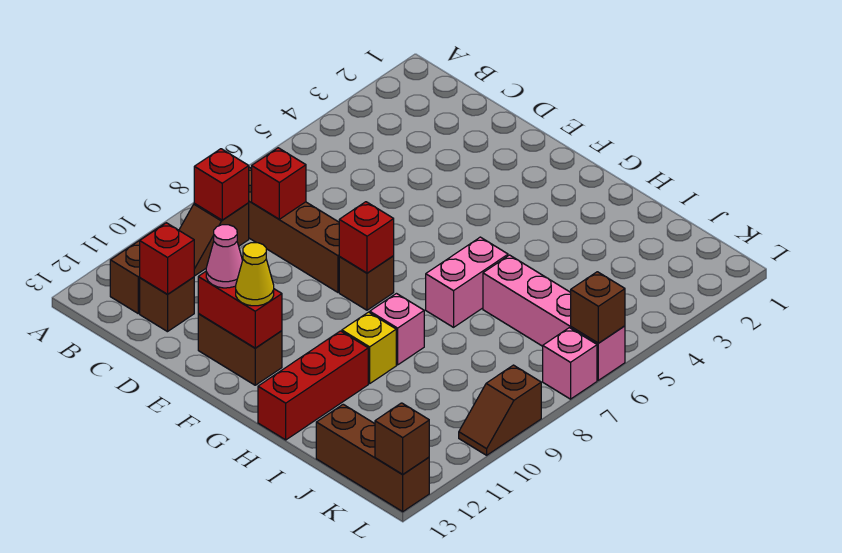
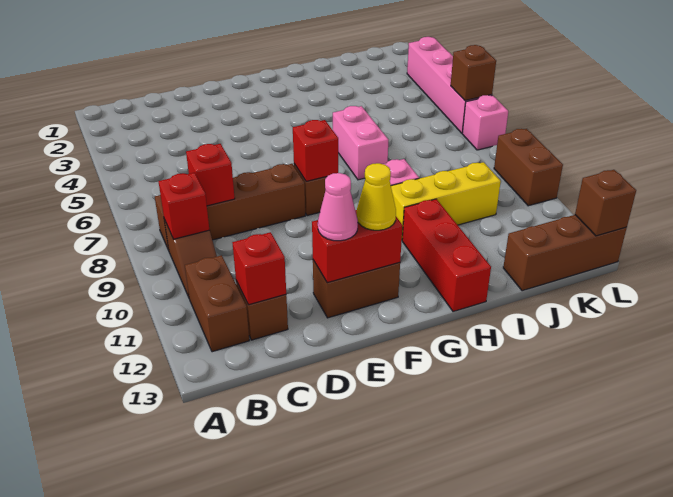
yellow brick H10 level 1 -> yellow brick H10:J10 level 1
pink brick I6:L6 level 1 -> pink brick L3:L6 level 1
brown slope L9:L10 level 1 top 9 -> brown brick L9:L10 level 1

